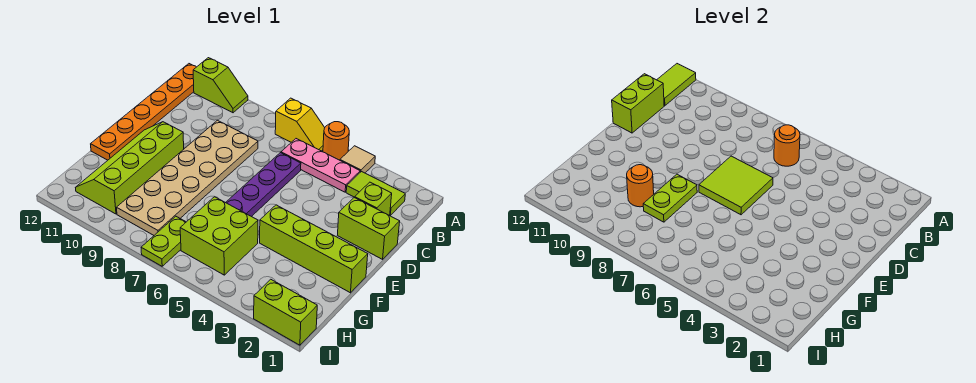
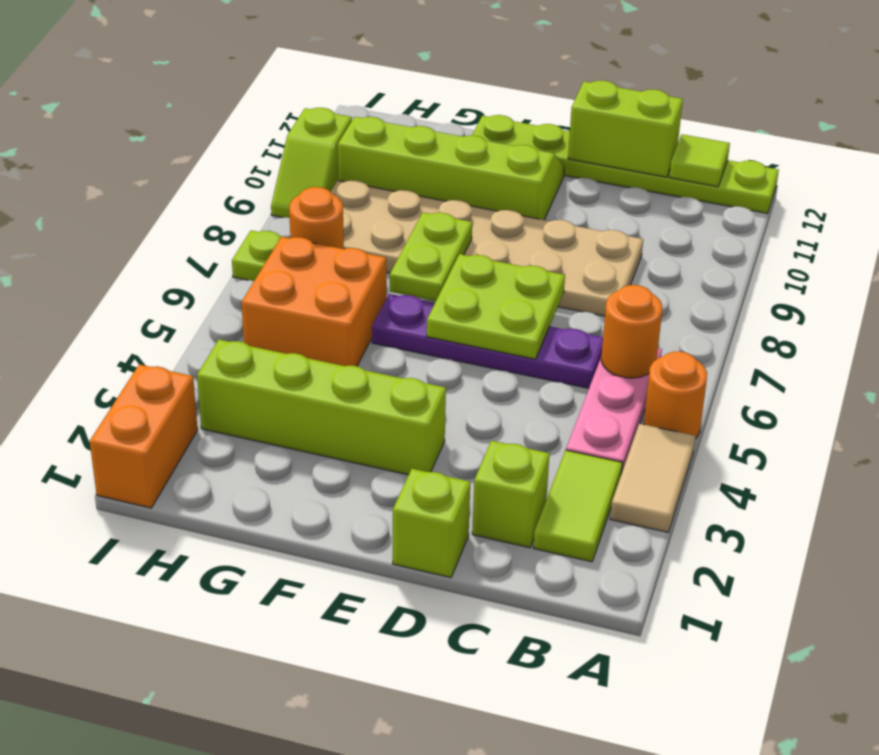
tan tile A4 level 1 -> tan tile A3:A4 level 1
yellow slope A6:A7 level 1 top 7 -> none
lime slope A10:A11 level 1 top 11 -> lime slope I9:I10 level 1 top 10
orange plate A12:F12 level 1 -> lime plate A12:F12 level 1
lime tile A12:B12 level 2 -> lime tile B12 level 2
lime brick D1:D2 level 1 -> lime brick D1 level 1
lime tile D6:E7 level 2 -> lime plate D6:E7 level 2
lime brick F1:F4 level 1 -> lime brick E3:H3 level 1
lime plate F8:G8 level 2 -> lime plate F7:F8 level 2
lime brick G5:H6 level 1 -> orange brick G5:H6 level 1
orange round brick G9 level 2 -> orange round brick H7 level 2
lime brick I1:I2 level 1 -> orange brick I1:I2 level 1

